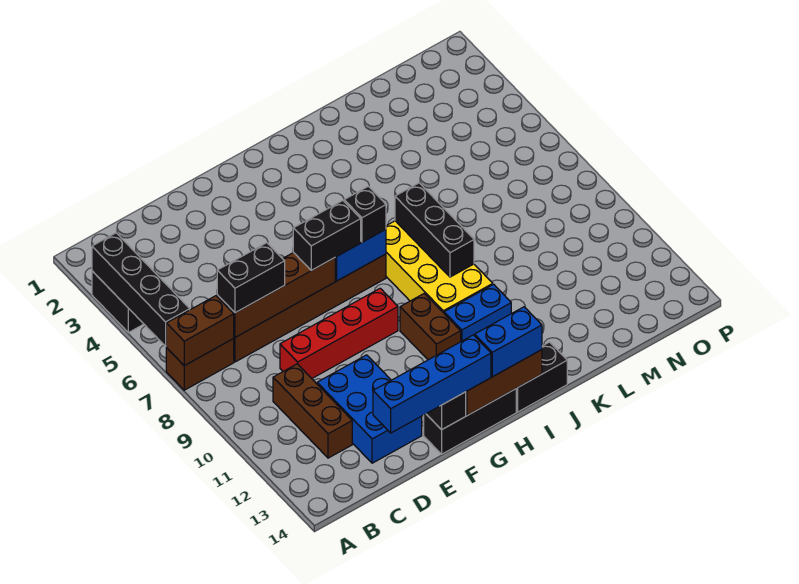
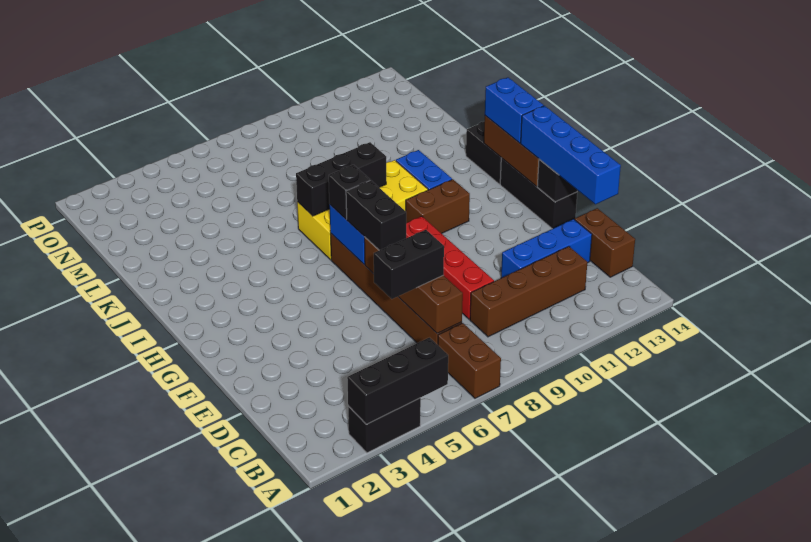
black brick A3:A6 level 2 -> black brick A3:A5 level 2
brown brick A7:B7 level 2 -> brown brick C14:D14 level 1
black brick C7:D7 level 3 -> black brick D6:D7 level 3
brown brick C10:C12 level 1 -> brown brick C9:C12 level 1
blue brick D11:E13 level 1 -> blue brick D11:D13 level 1

